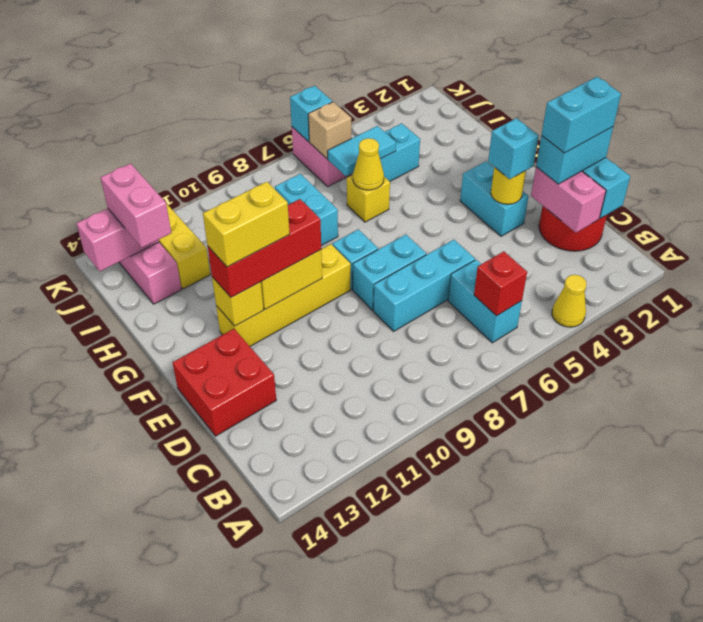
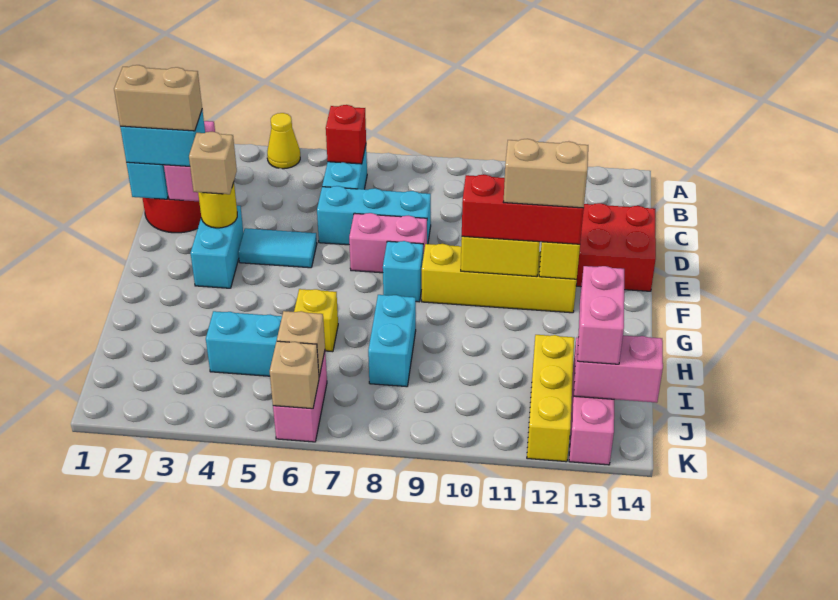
cyan brick D1:D2 level 4 -> tan brick D1:D2 level 4
cyan brick E3 level 3 -> tan brick E3 level 3
cyan brick E7:E8 level 1 -> pink brick E7:E8 level 1
yellow brick F11:F12 level 4 -> tan brick F11:F12 level 4
yellow cone H6 level 2 -> none
cyan tile I5:I6 level 2 -> cyan tile E4:E5 level 1
cyan brick K6 level 2 -> tan brick K6 level 2

